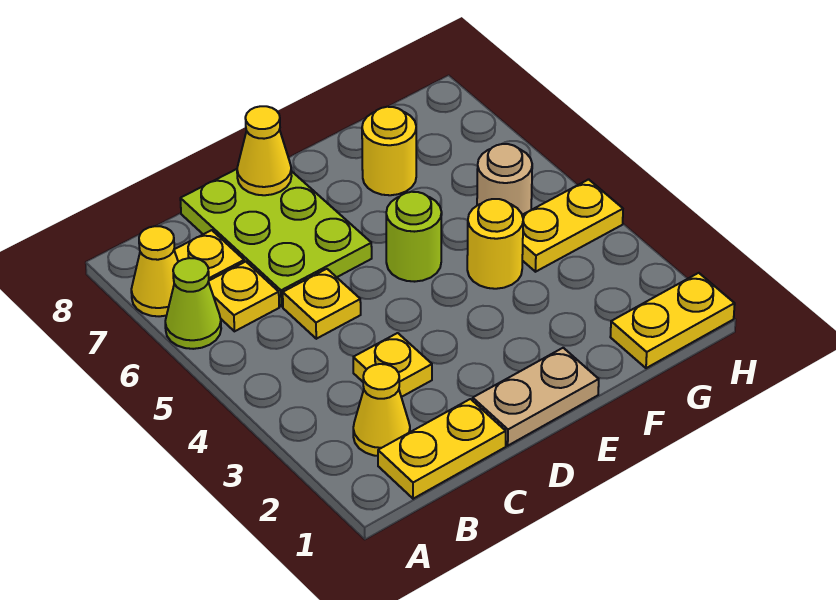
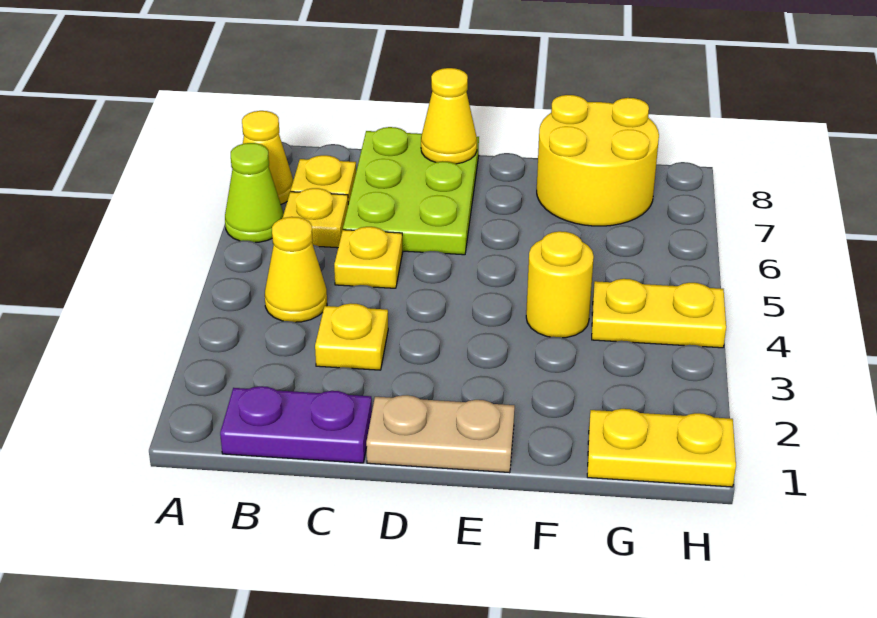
yellow plate B1:C1 level 1 -> purple plate B1:C1 level 1
yellow cone B2 level 1 -> yellow cone B4 level 1
lime round brick E5 level 1 -> none
yellow round brick F7 level 1 -> yellow round brick F7:G8 level 1
tan round brick G5 level 1 -> none

